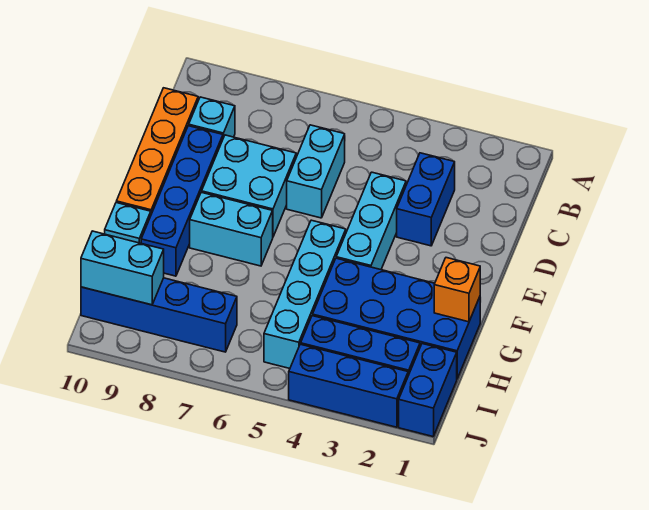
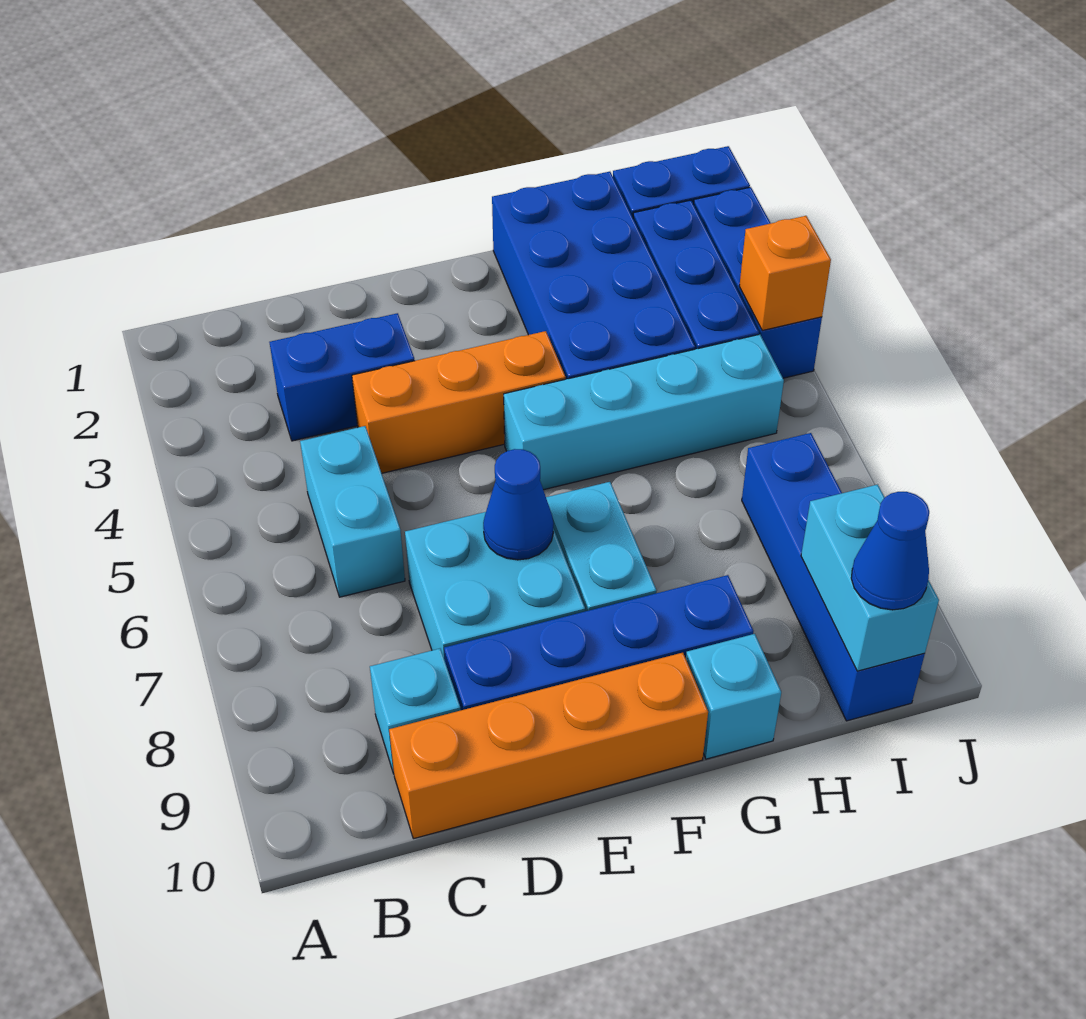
cyan brick C6:D6 level 1 -> cyan brick C5:C6 level 1
cyan brick D4:F4 level 1 -> orange brick D4:F4 level 1
none -> blue cone E7 level 2
orange brick G1 level 2 -> orange brick J4 level 2
none -> blue cone I10 level 3

